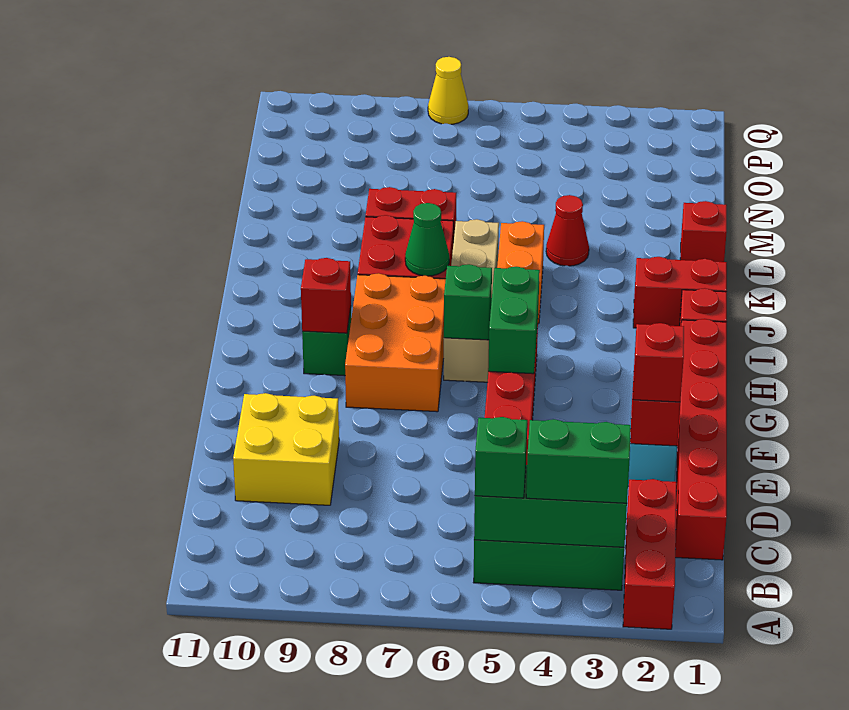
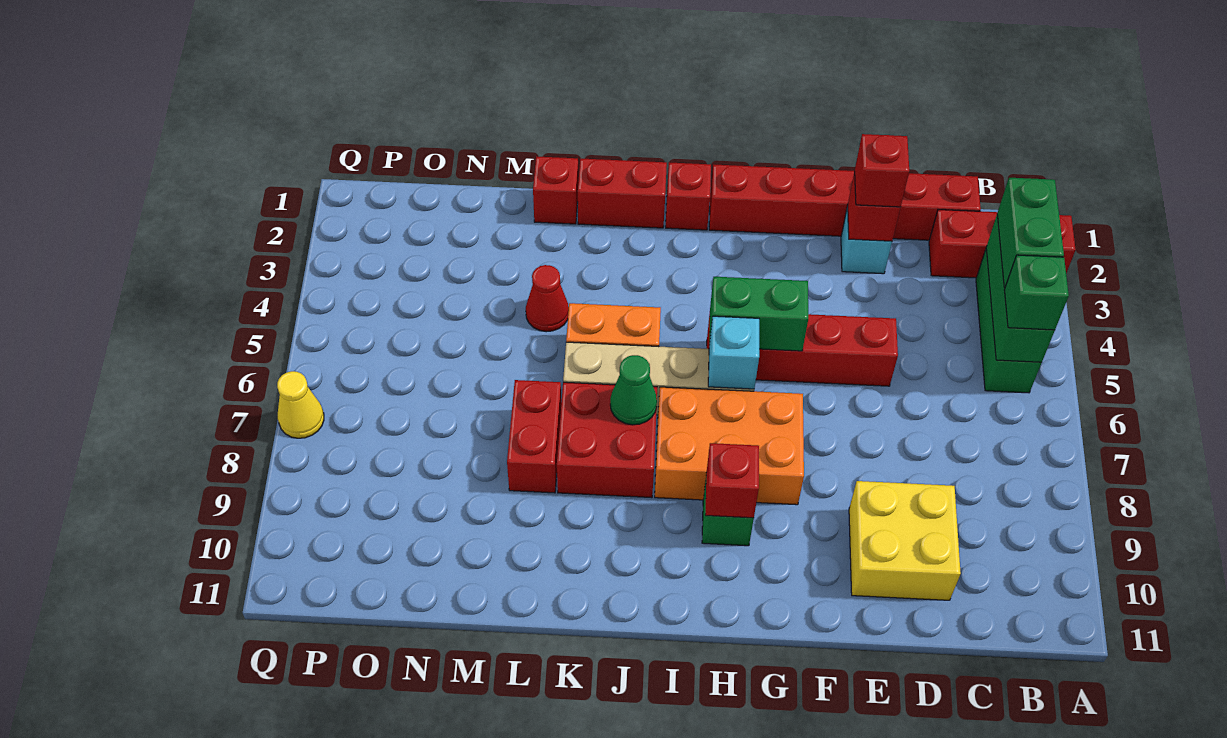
green brick H6 level 2 -> cyan brick H6 level 2
red brick J1:J2 level 1 -> red brick J1:K1 level 1

